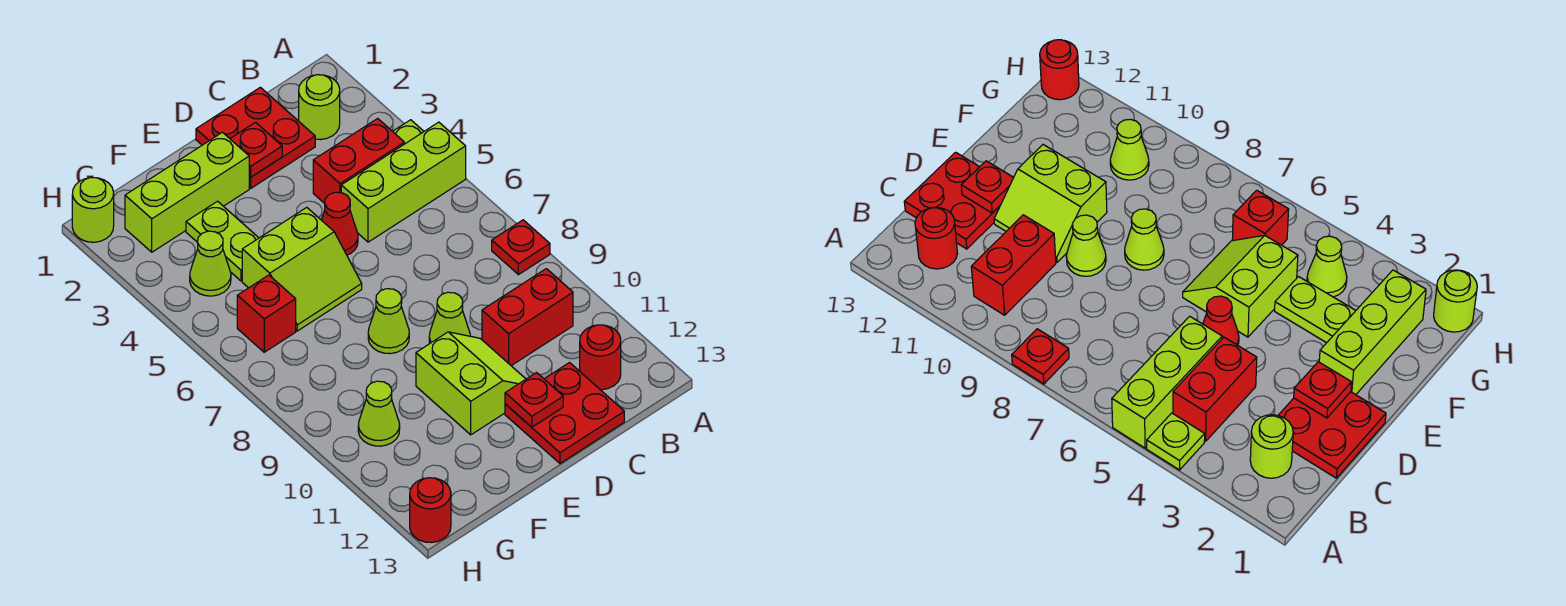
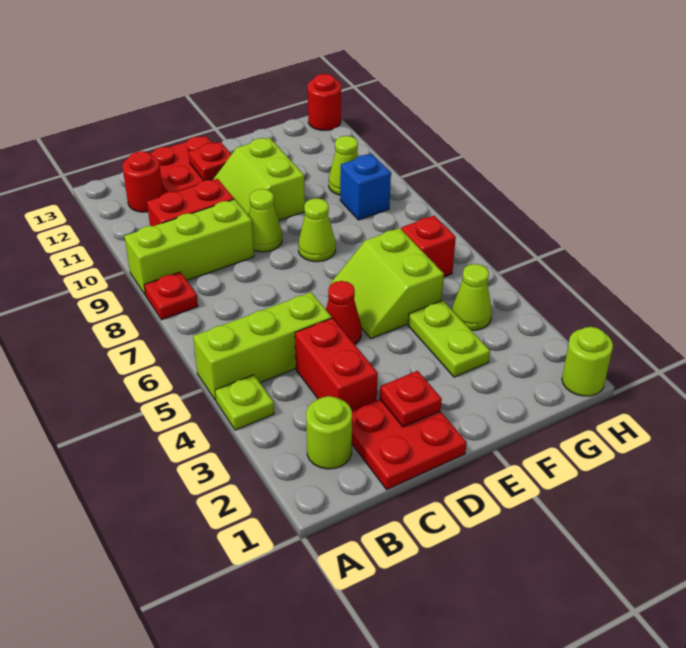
red brick B4:C4 level 1 -> red brick C3:C4 level 1
lime brick E2:G2 level 1 -> lime brick A9:C9 level 1
lime slope E5:F6 level 1 top 5 -> lime slope E5:F6 level 1 top F
none -> blue brick G9 level 1

